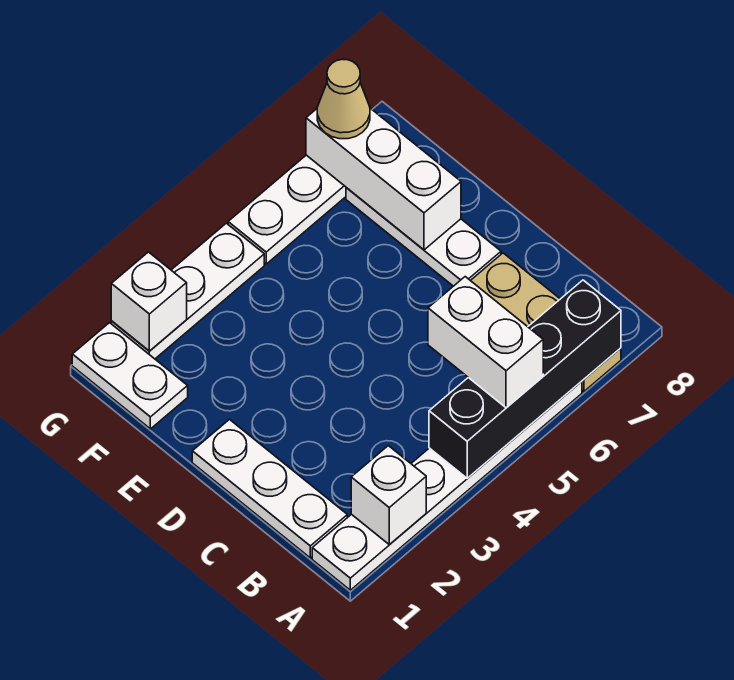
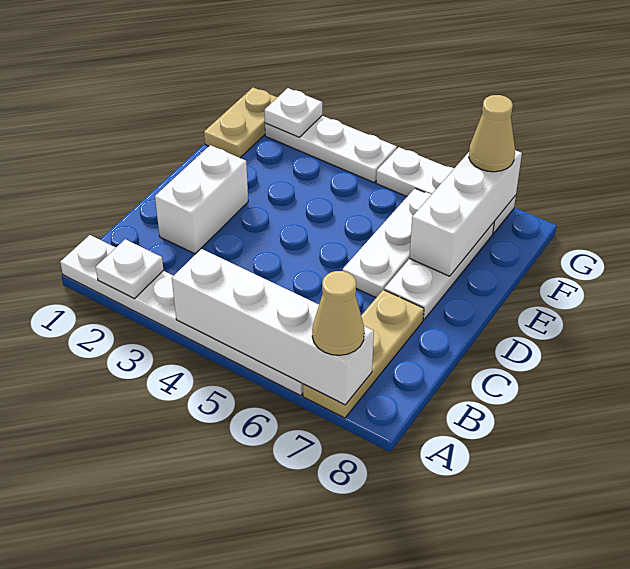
white brick A2 level 2 -> white plate A2 level 2
black brick A4:A7 level 2 -> white brick A4:A7 level 2
white brick A5:B5 level 3 -> white brick C2:D2 level 1
none -> tan cone A7 level 3
white plate B1:D1 level 1 -> white plate D6:F6 level 1
white plate F1:G1 level 1 -> tan plate F1:G1 level 1
white brick G2 level 2 -> white plate G2 level 2

